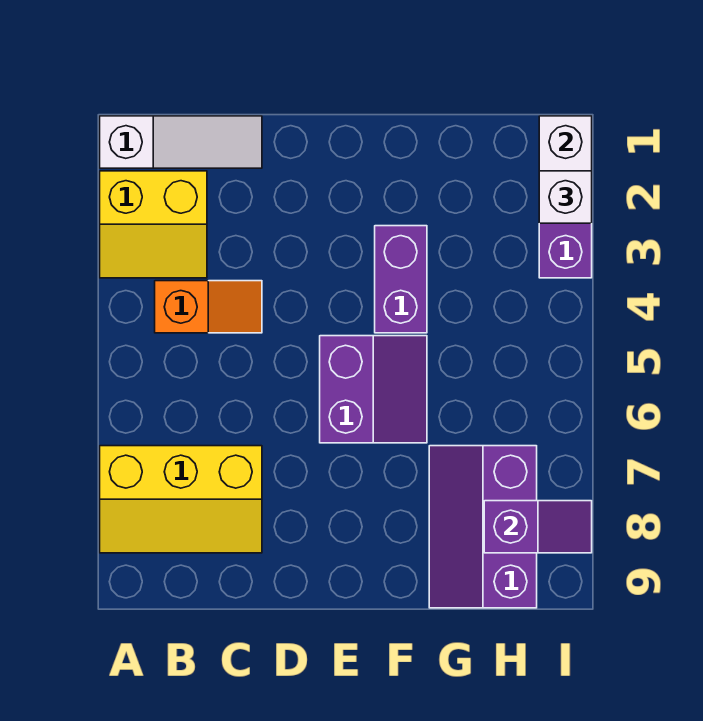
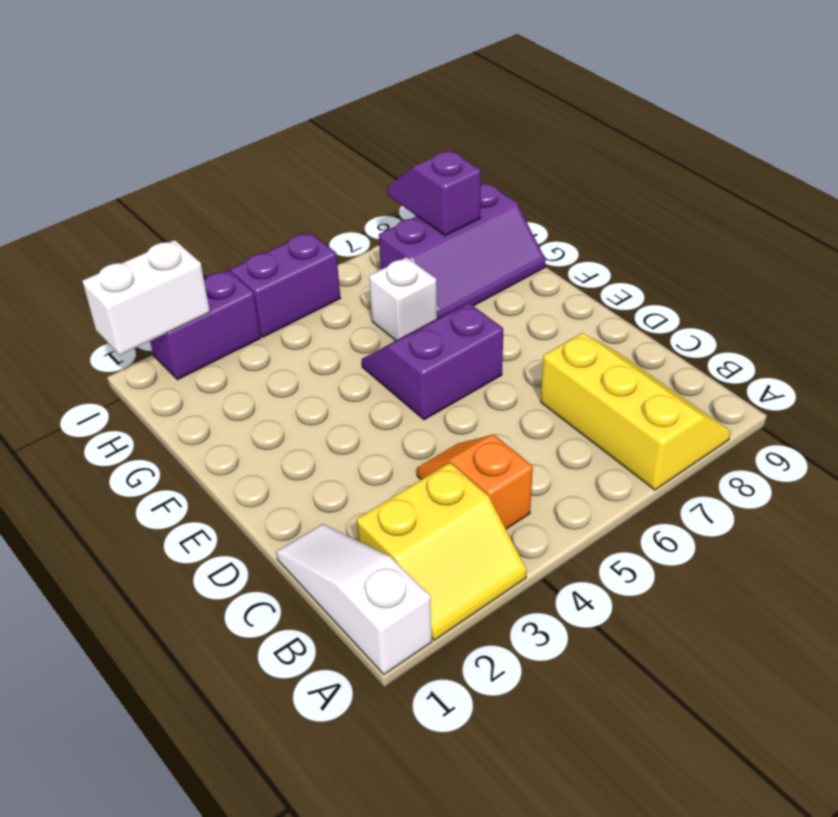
yellow slope A2:B3 level 1 top 2 -> yellow slope A2:B3 level 1 top B
purple brick F3:F4 level 1 -> purple brick I4:I5 level 1
white brick I2 level 3 -> white brick G6 level 1

